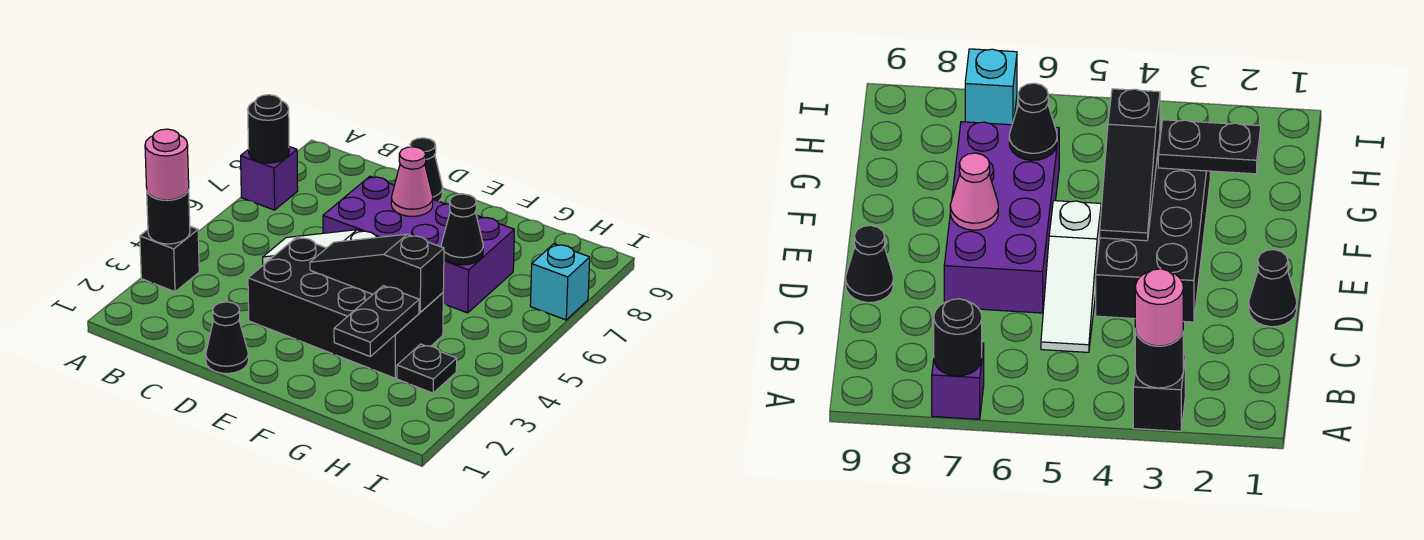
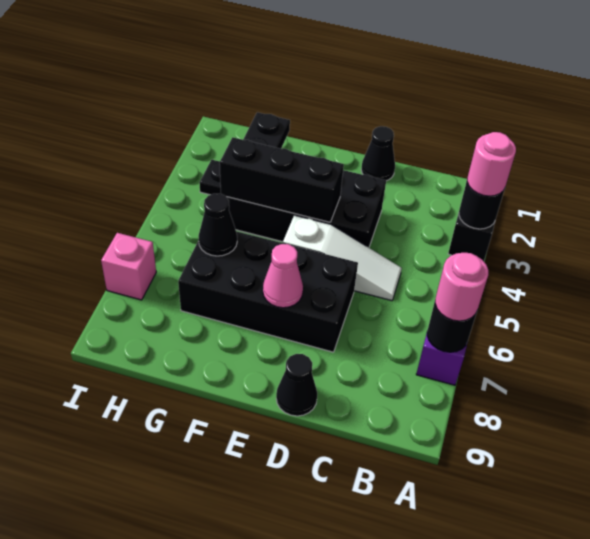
none -> pink round brick A7 level 3
purple brick D6:G7 level 1 -> black brick D6:G7 level 1
black slope E4:G4 level 2 top G -> black brick E4:G4 level 2
cyan brick I7 level 1 -> pink brick I7 level 1

